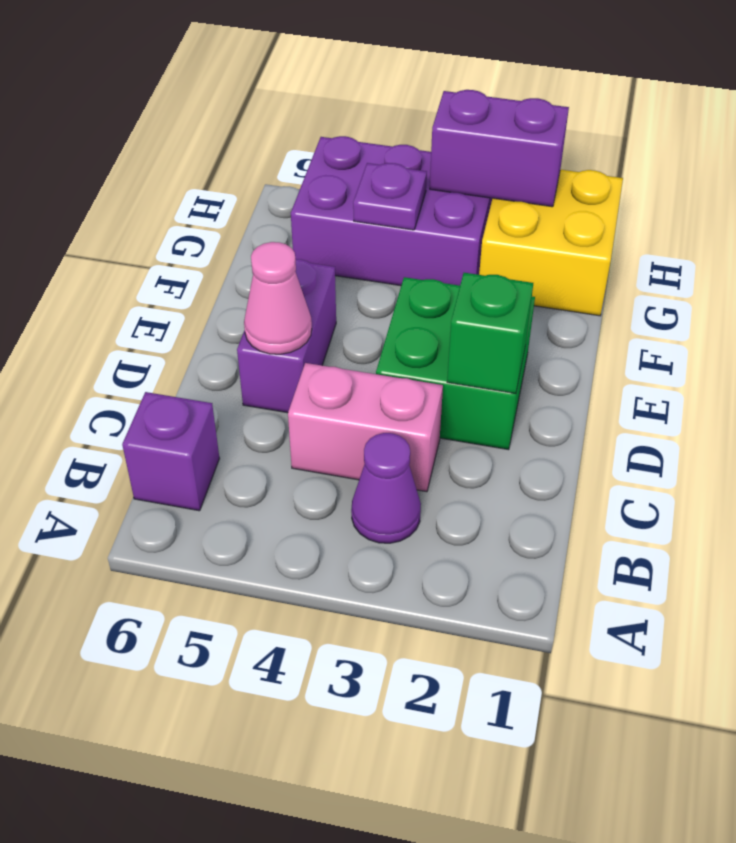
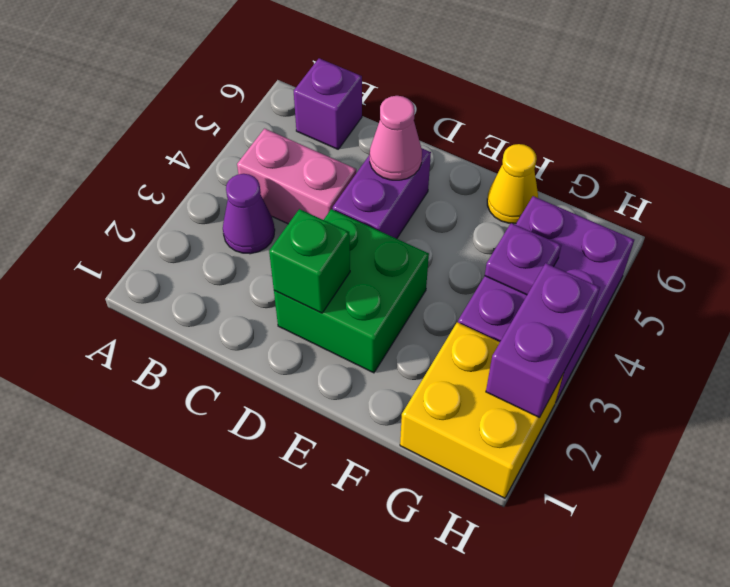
pink brick C3:C4 level 1 -> pink brick B4:C4 level 1
purple brick D5:E5 level 1 -> purple brick D4:D5 level 1
none -> yellow cone F6 level 1

